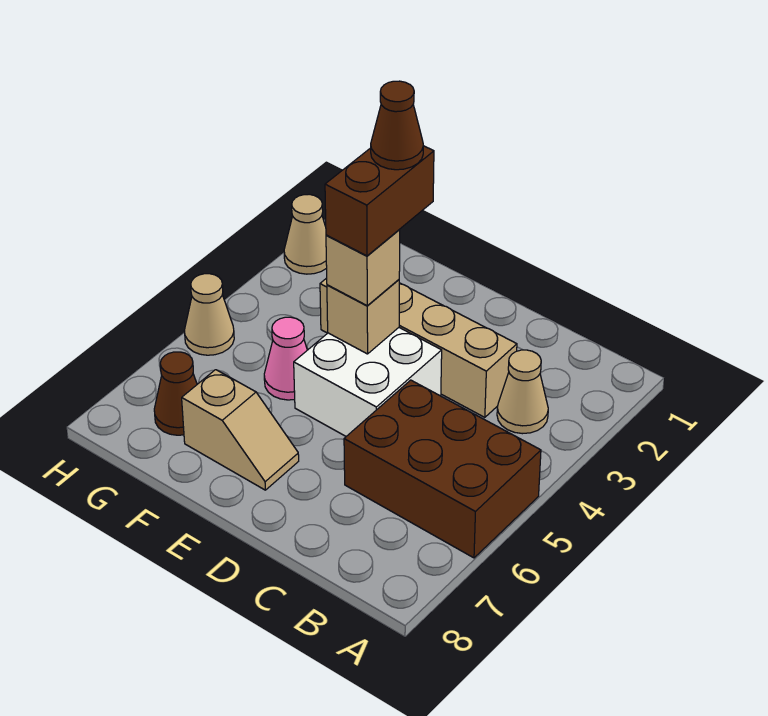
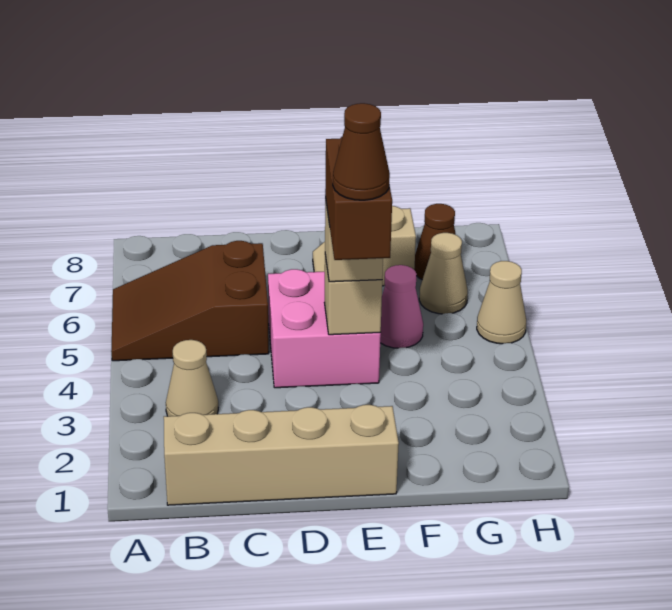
brown brick A5:C6 level 1 -> brown slope A5:C6 level 1 top C
tan brick C3:F3 level 1 -> tan brick B1:E1 level 1
white brick D4:E5 level 1 -> pink brick D4:E5 level 1
tan cone H2 level 1 -> tan cone G6 level 1

